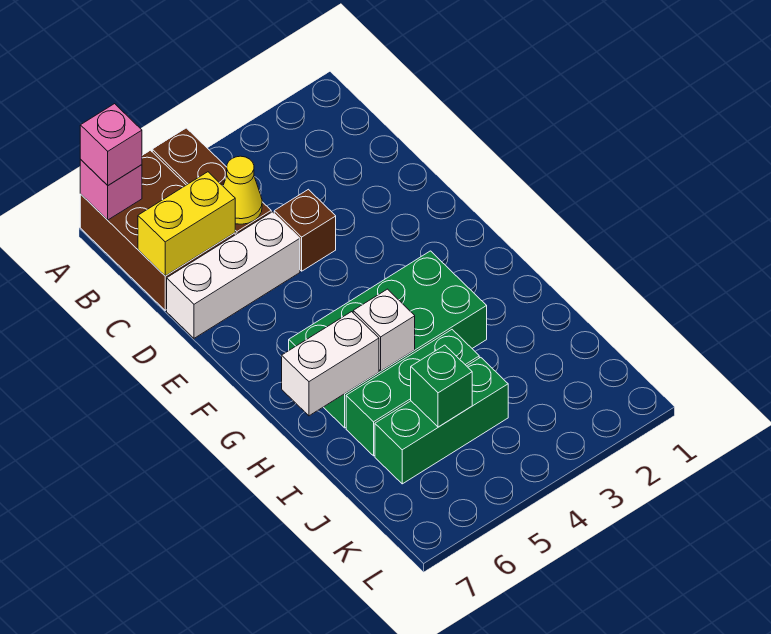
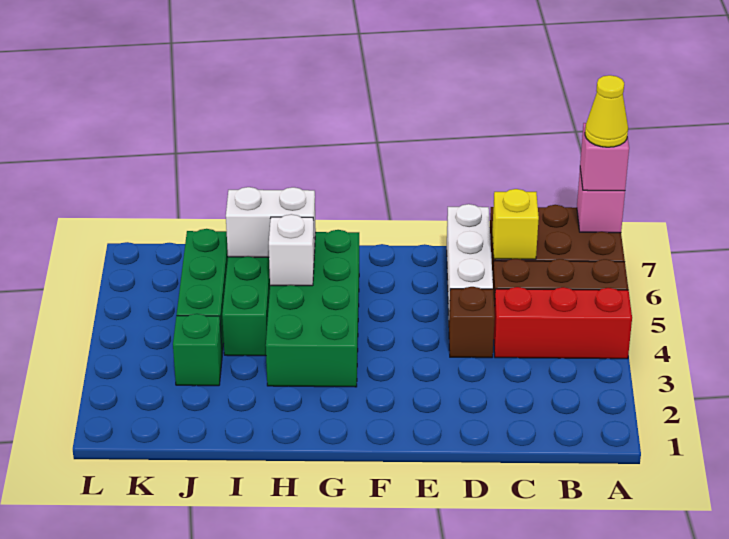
none -> red brick A4:C4 level 1
yellow cone C5 level 2 -> yellow cone A7 level 4
yellow brick C6:C7 level 2 -> yellow brick C6 level 2
white brick H6:H7 level 2 -> white brick H6:I6 level 2
green brick J5 level 2 -> green brick J3 level 1

